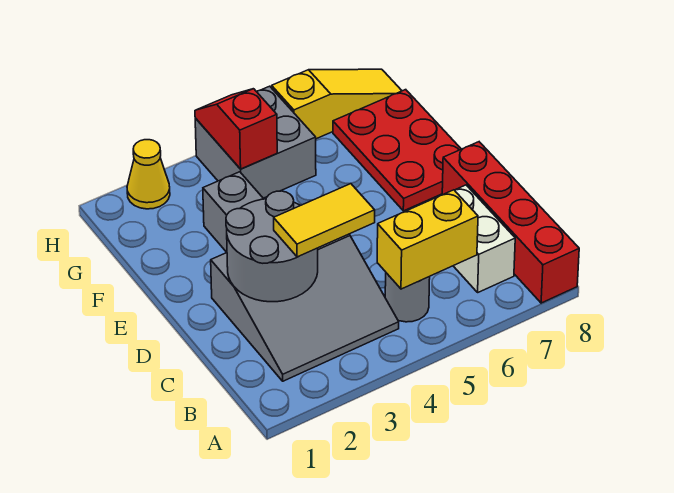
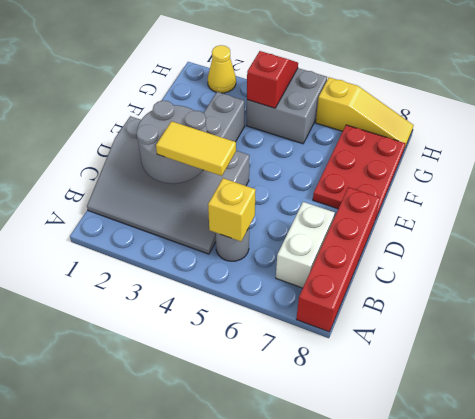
grey slope B2:D4 level 1 top D -> grey slope B1:D4 level 1 top D
yellow brick B5:B6 level 2 -> yellow brick B5 level 2

